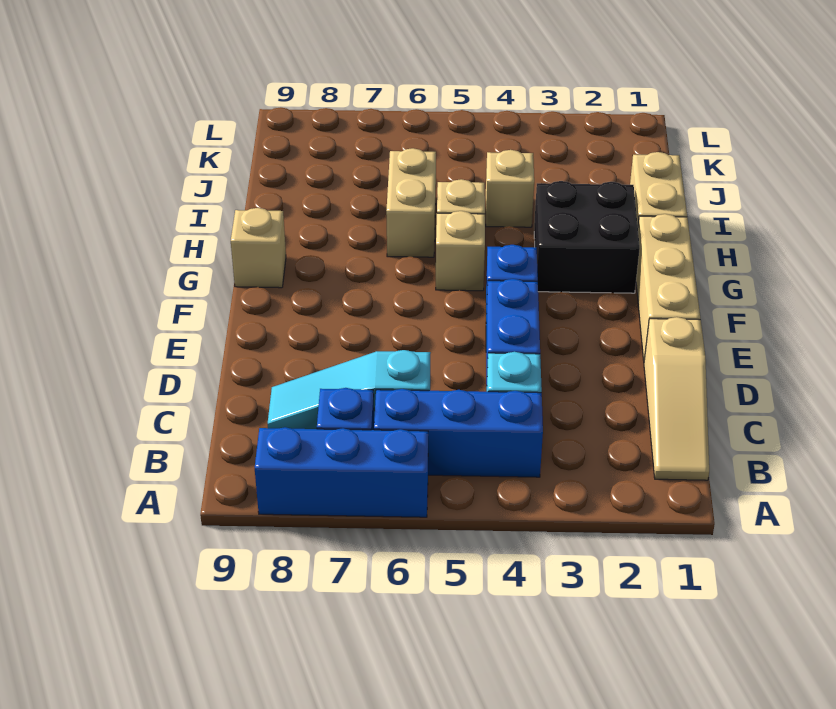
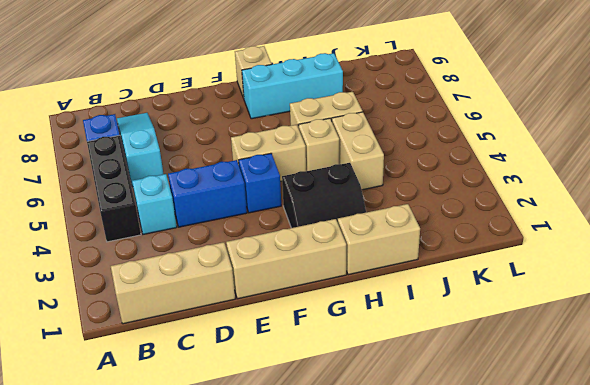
blue brick A6:A8 level 1 -> none
tan slope B1:D1 level 1 top D -> tan brick B1:D1 level 1
blue brick B4:B6 level 1 -> black brick B4:B6 level 1
black brick G2:H3 level 1 -> black slope G2:H3 level 1 top 3
tan brick G5 level 1 -> tan brick F5:G5 level 1
none -> cyan brick G8:I8 level 1
tan brick I4 level 1 -> tan brick I4:I5 level 1

